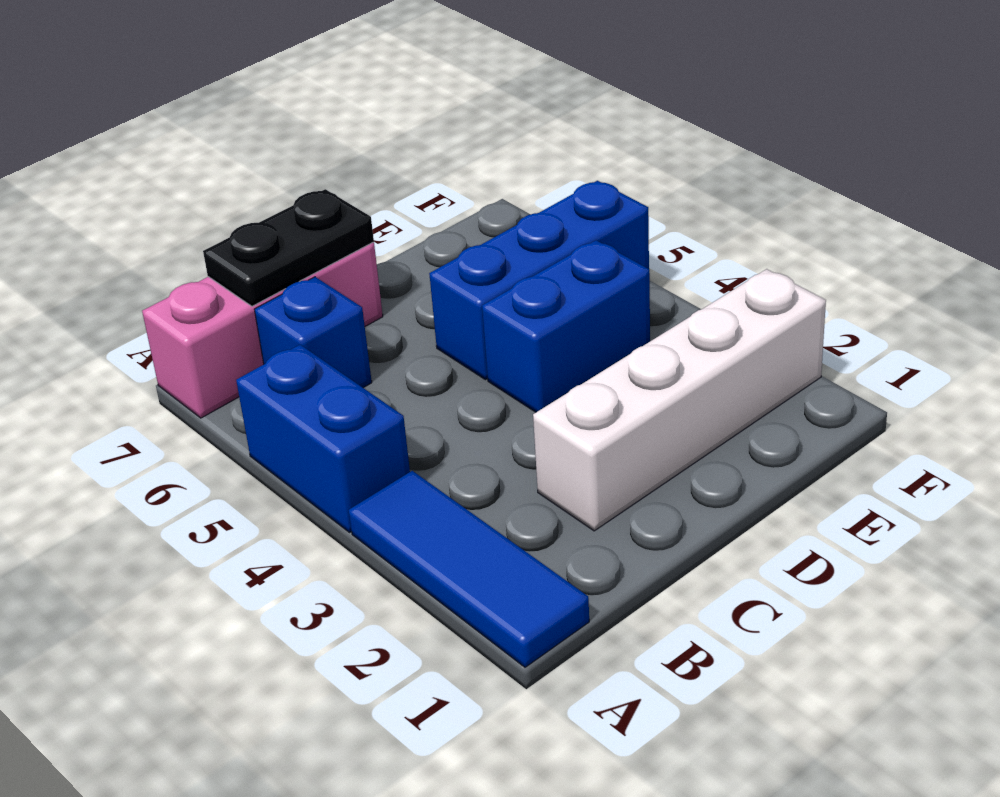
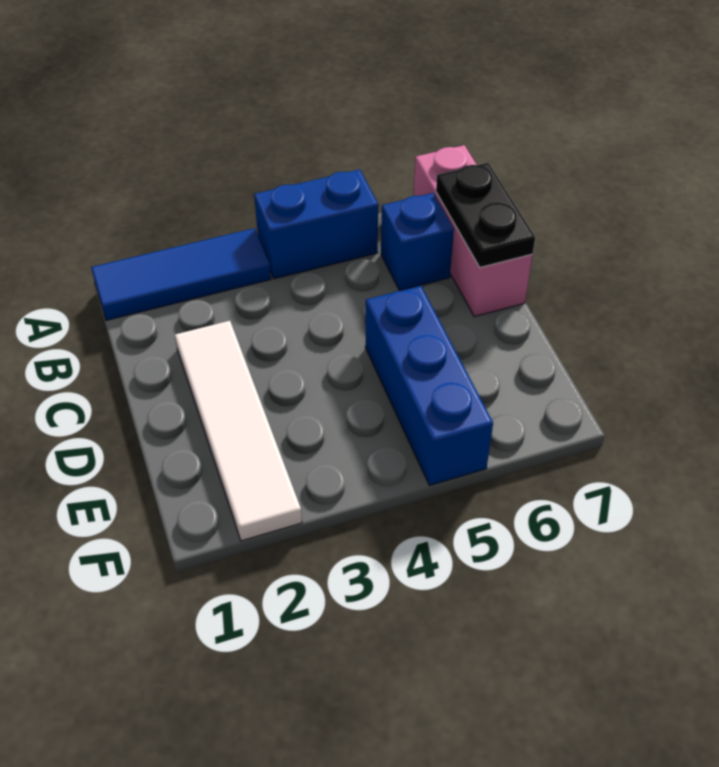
white brick C2:F2 level 1 -> white tile C2:F2 level 1
blue brick D4:E4 level 1 -> none

